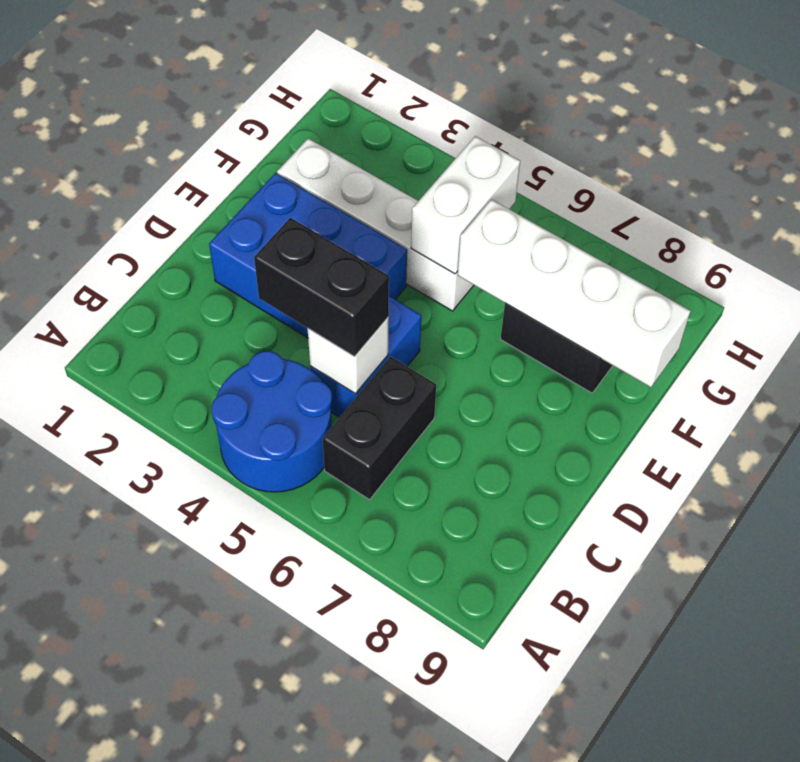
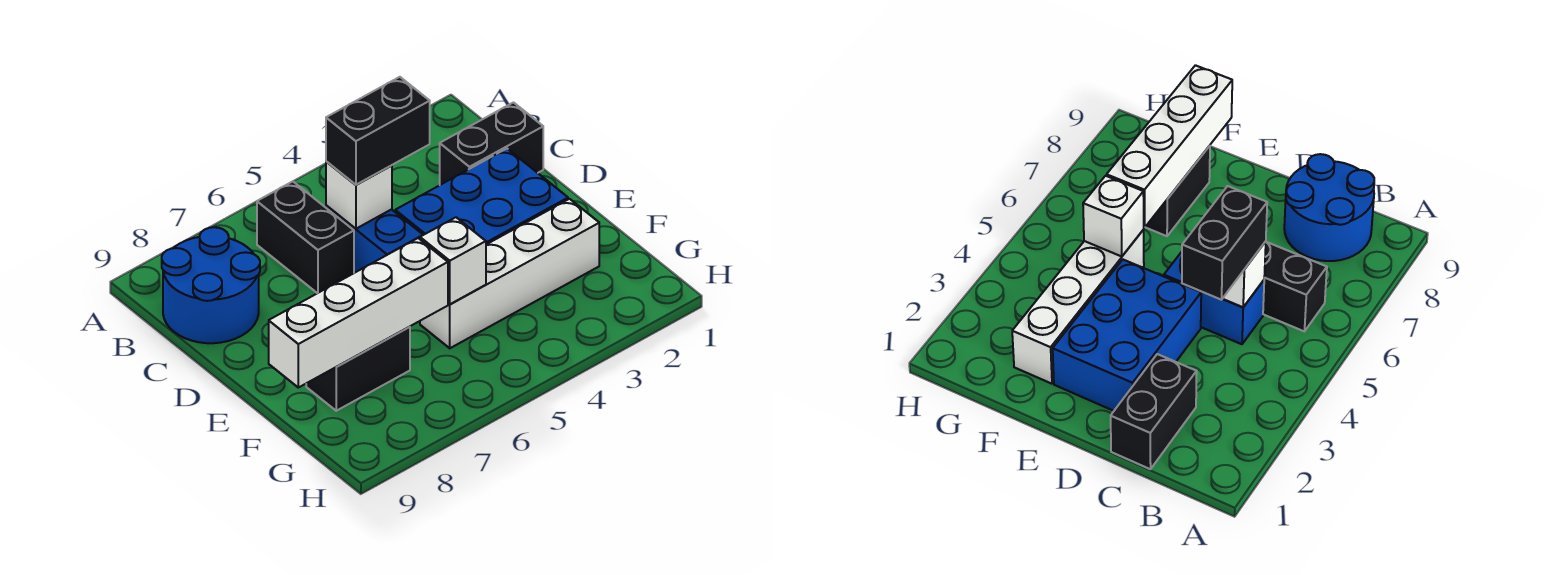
blue round brick A4:B5 level 1 -> blue round brick B8:C9 level 1
none -> black brick C1:C2 level 1
white brick F5:G5 level 2 -> white brick F5 level 2

